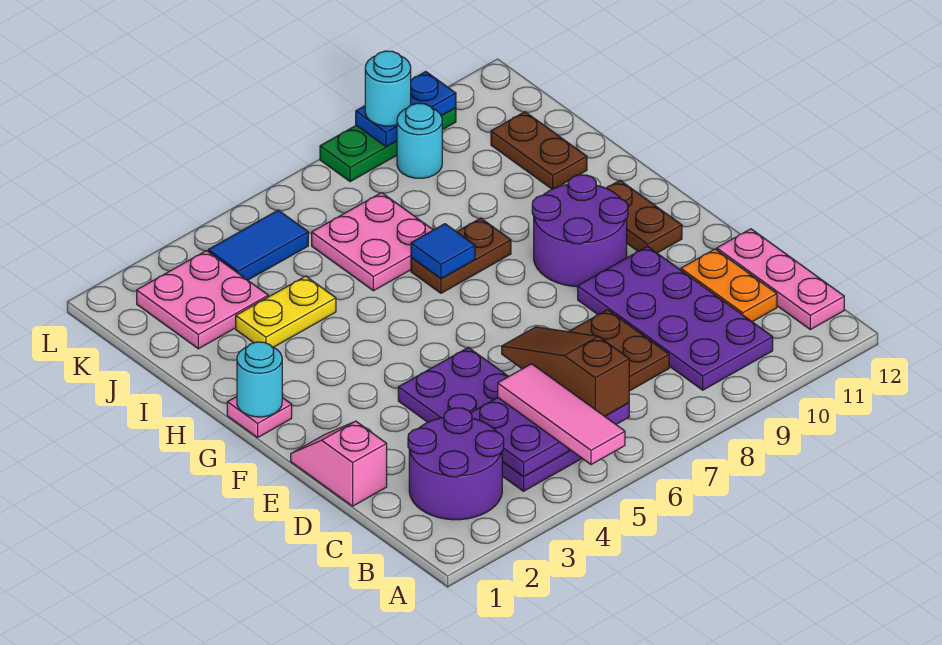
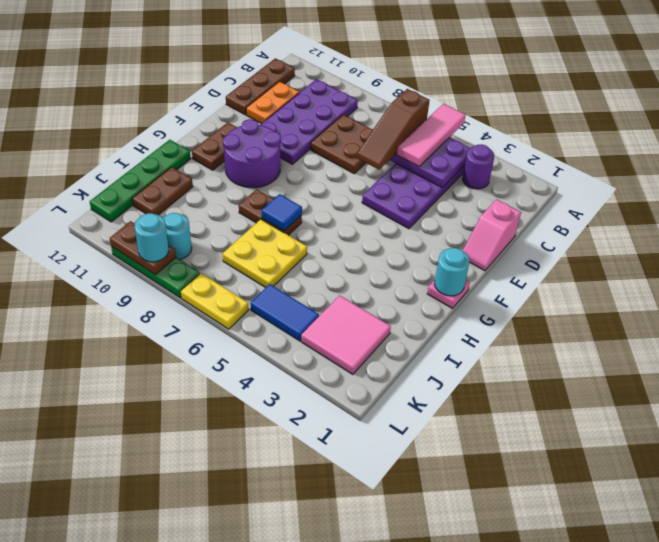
purple round brick B2:C3 level 1 -> purple round brick B3 level 1
pink plate B12:D12 level 1 -> brown plate B12:D12 level 1
none -> green plate H12:K12 level 1
yellow plate I3:I4 level 1 -> yellow plate L6:L7 level 1
pink plate I6:J7 level 1 -> yellow plate I6:J7 level 1
pink plate J2:K3 level 1 -> pink tile J2:K3 level 1
blue plate L9:L10 level 2 -> brown plate L9:L10 level 2

